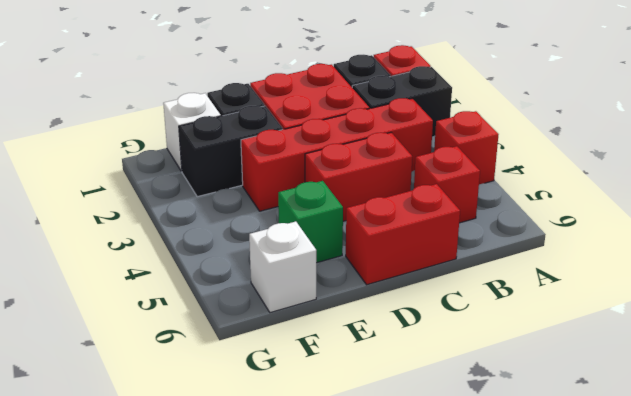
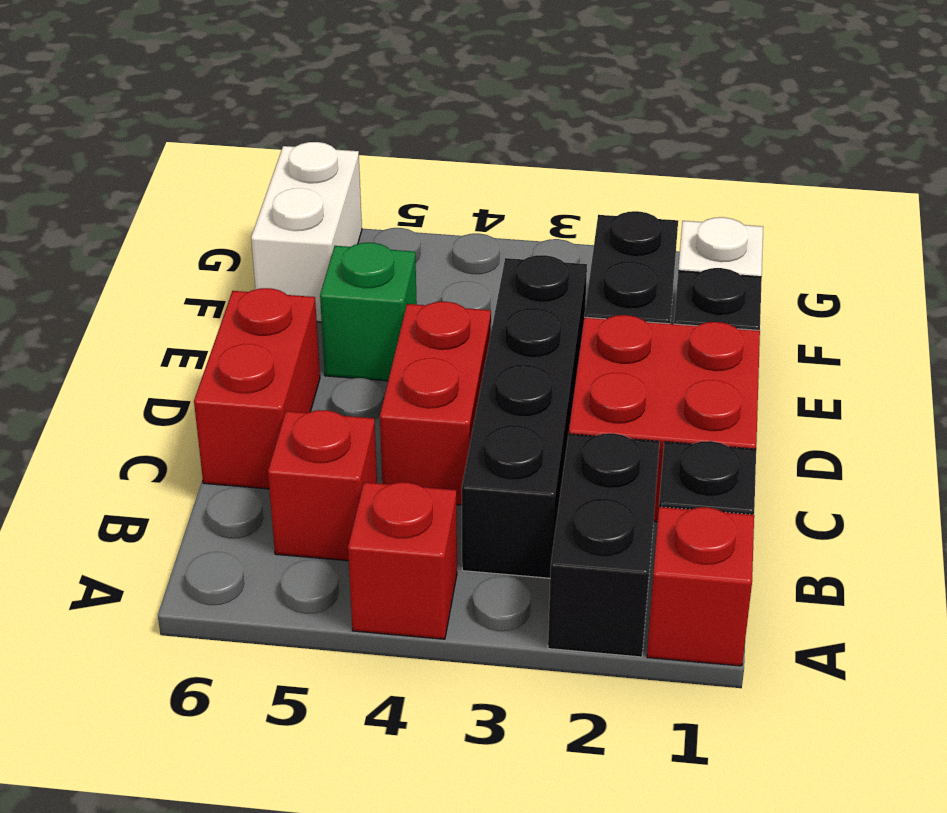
red brick B3:E3 level 1 -> black brick B3:E3 level 1
white brick F6 level 1 -> white brick F6:G6 level 1

